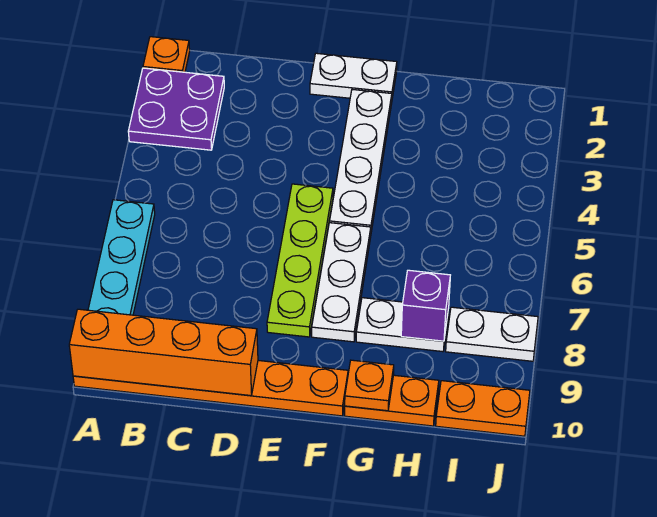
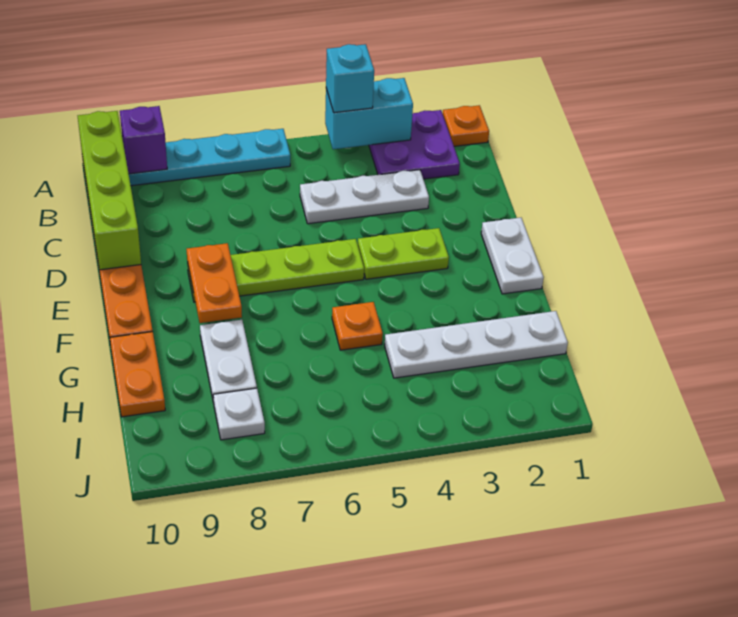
none -> cyan brick A3:A4 level 2
none -> cyan brick A4 level 3
orange brick A10:D10 level 2 -> lime brick A10:D10 level 2
none -> lime plate E3:E4 level 1
white plate F2:F5 level 1 -> white plate H1:H4 level 1
white plate F6:F8 level 1 -> white plate C3:C5 level 1
orange plate G10 level 2 -> orange plate G5 level 1
purple brick H8 level 2 -> purple brick A9 level 2
white plate I8:J8 level 1 -> white plate I8 level 1
orange plate I10:J10 level 1 -> orange plate E8:F8 level 2

